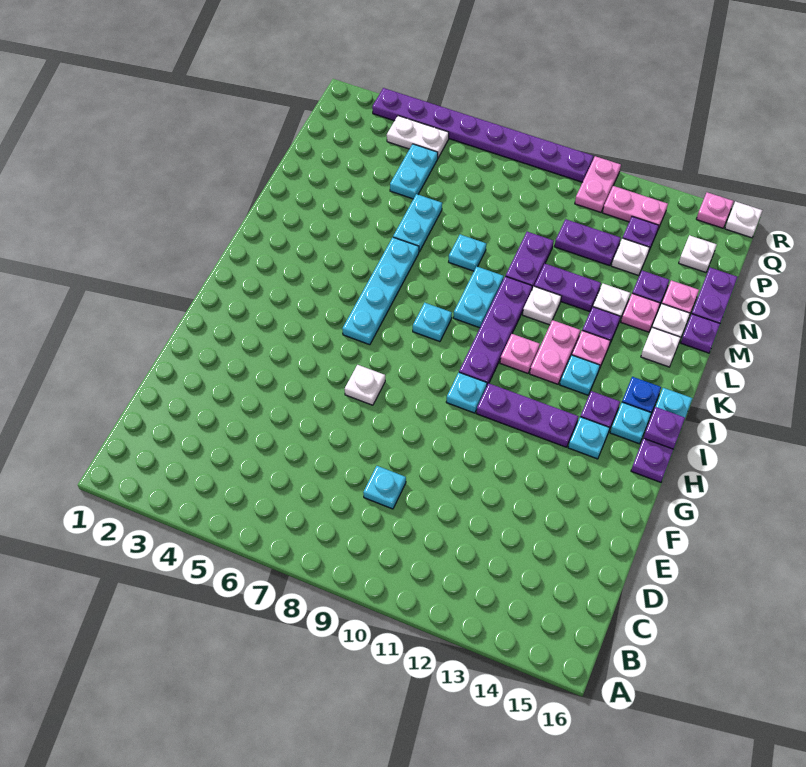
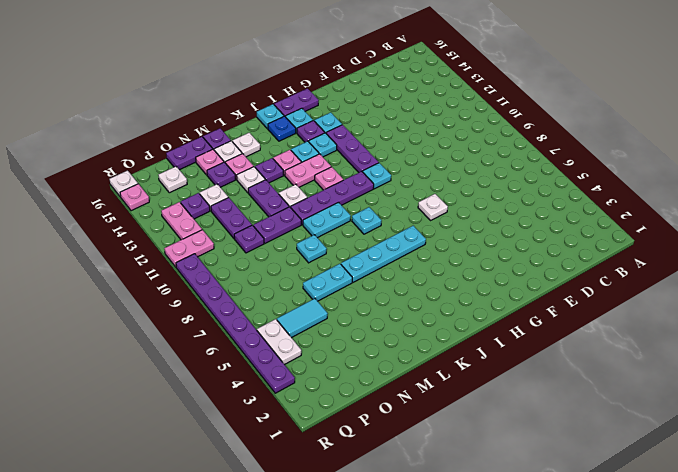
cyan plate D9 level 1 -> cyan plate I13 level 1
purple plate I16 level 2 -> purple plate O10 level 1
cyan plate O5:P5 level 1 -> cyan tile O5:P5 level 1

